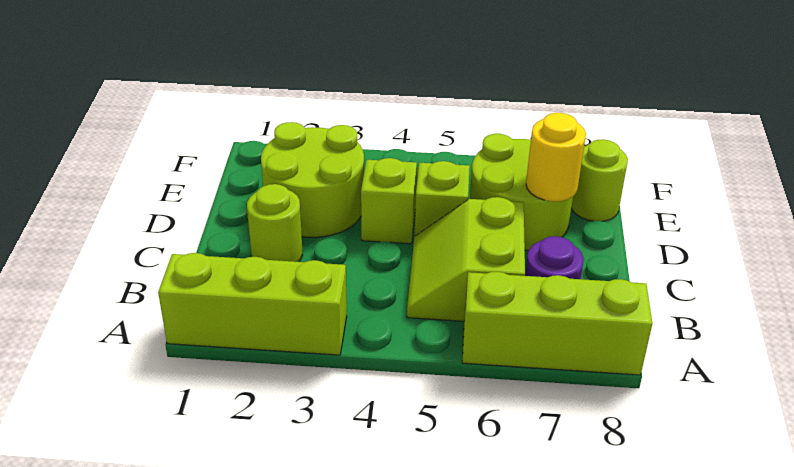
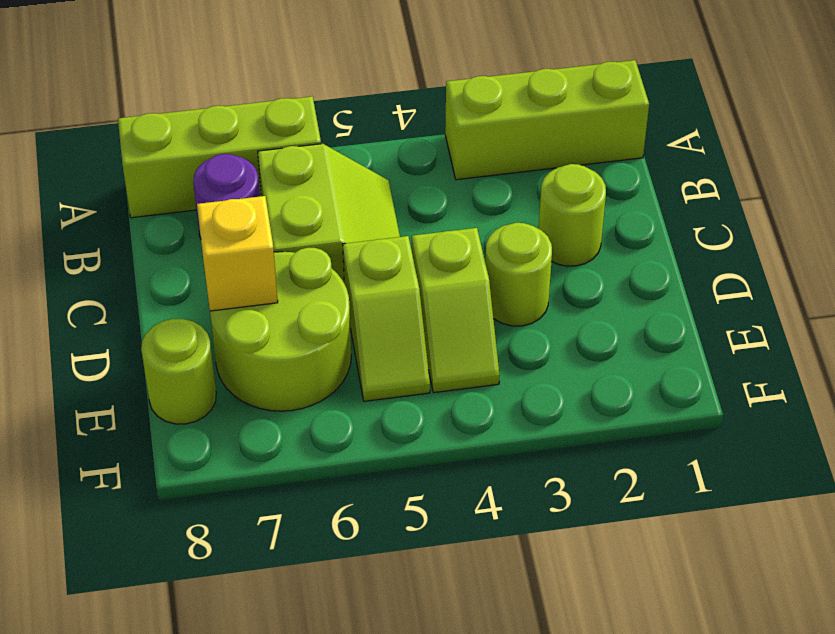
lime round brick D2:E3 level 1 -> lime round brick D3 level 1
yellow round brick D7 level 2 -> yellow brick D7 level 2

